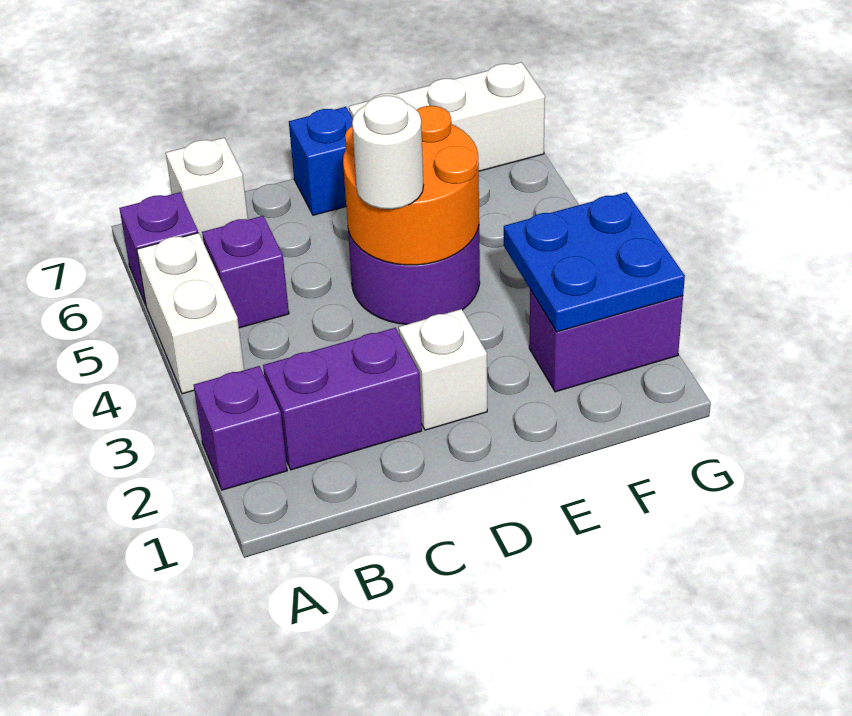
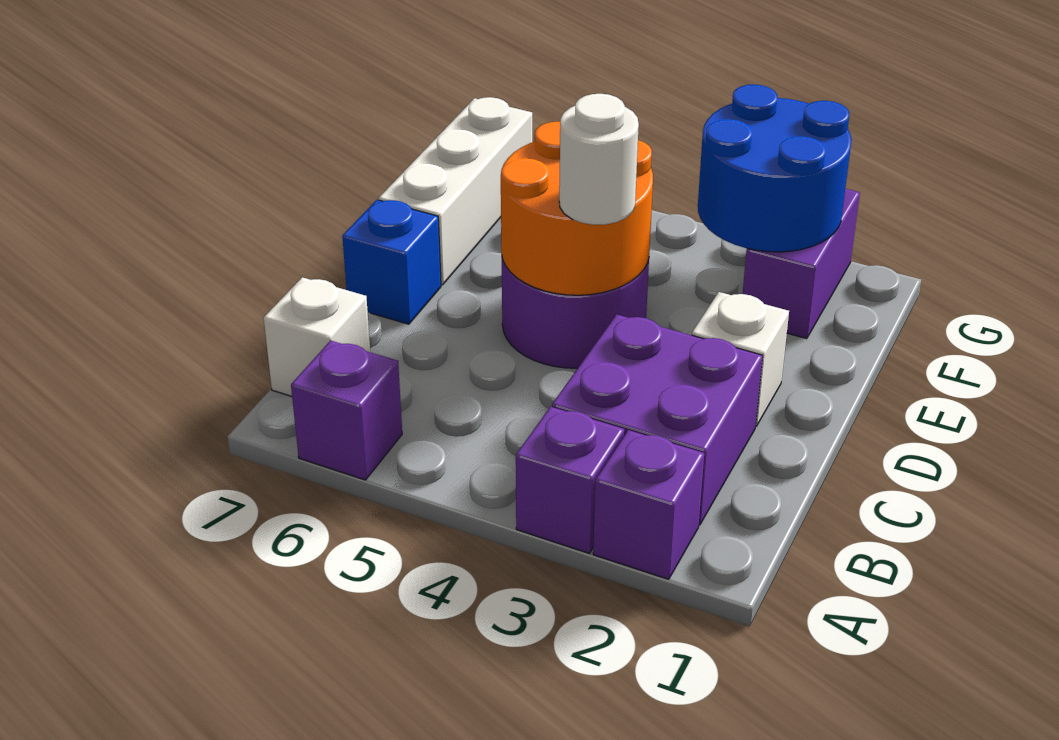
white brick A4:A5 level 1 -> none
purple brick B2:C2 level 1 -> purple brick B2:C3 level 1
purple brick B5 level 1 -> purple brick A3 level 1
blue plate F2:G3 level 2 -> blue round brick F2:G3 level 2

